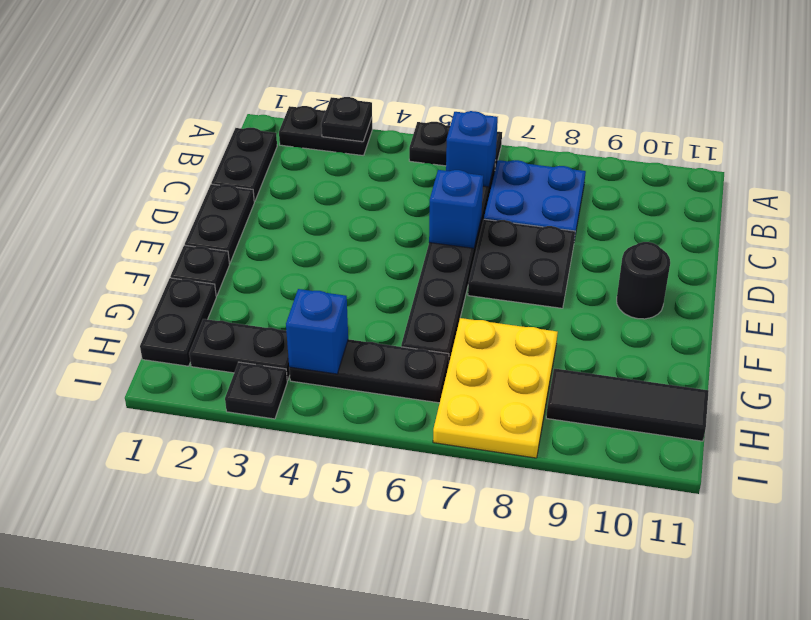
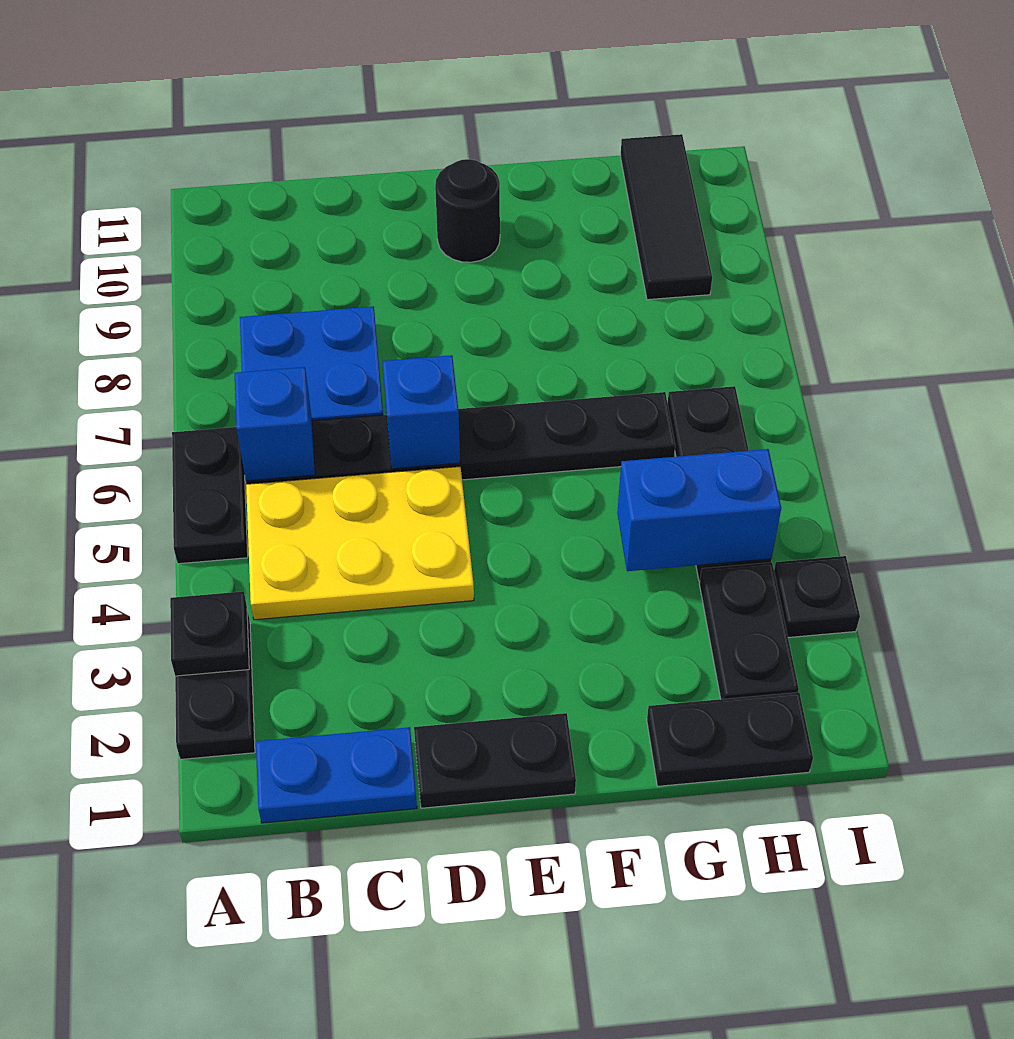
black plate B1:C1 level 1 -> blue plate B1:C1 level 1
black plate D7:E8 level 1 -> none
black plate F1 level 1 -> none
yellow plate G7:I8 level 1 -> yellow plate B4:D5 level 1
blue brick H4 level 2 -> blue brick G4:H4 level 2

